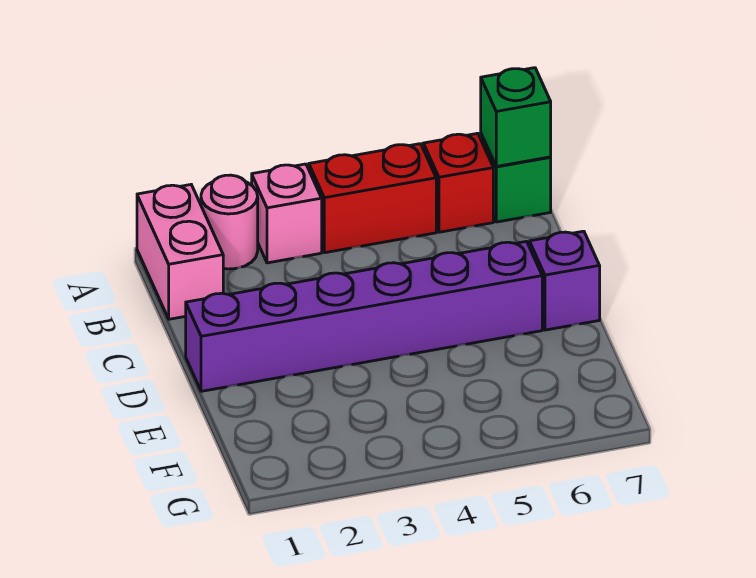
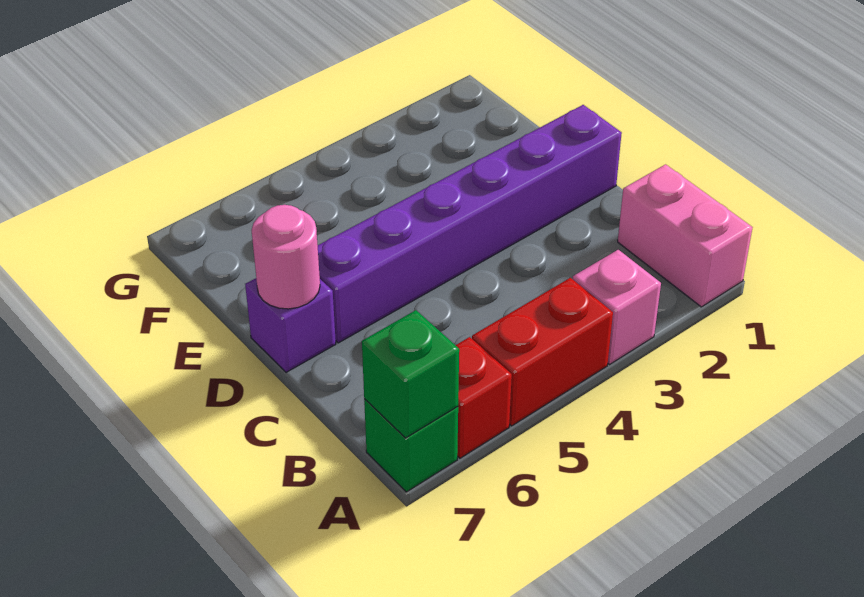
pink round brick A2 level 1 -> pink round brick D7 level 2

